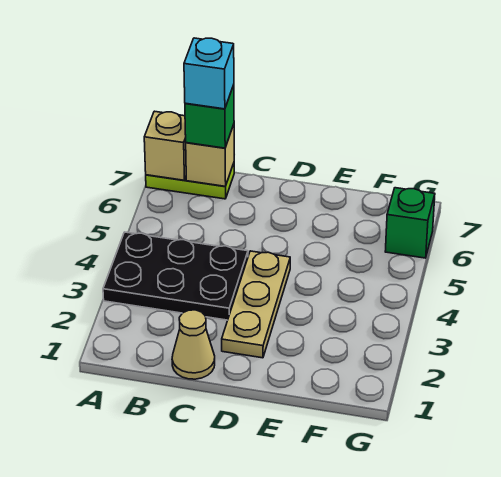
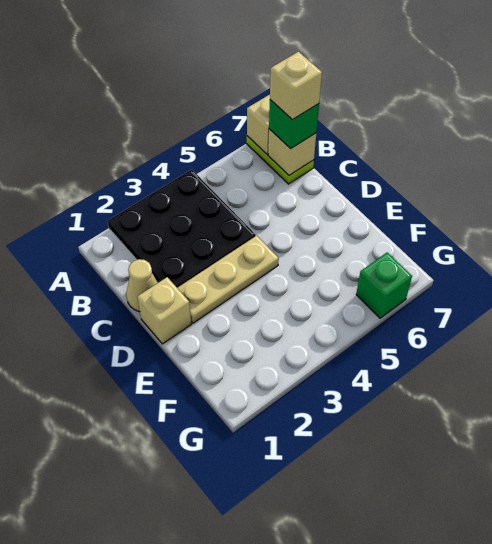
black plate A3:C4 level 1 -> black plate A2:C4 level 1
cyan brick B7 level 4 -> tan brick B7 level 4
none -> tan brick D1 level 1

